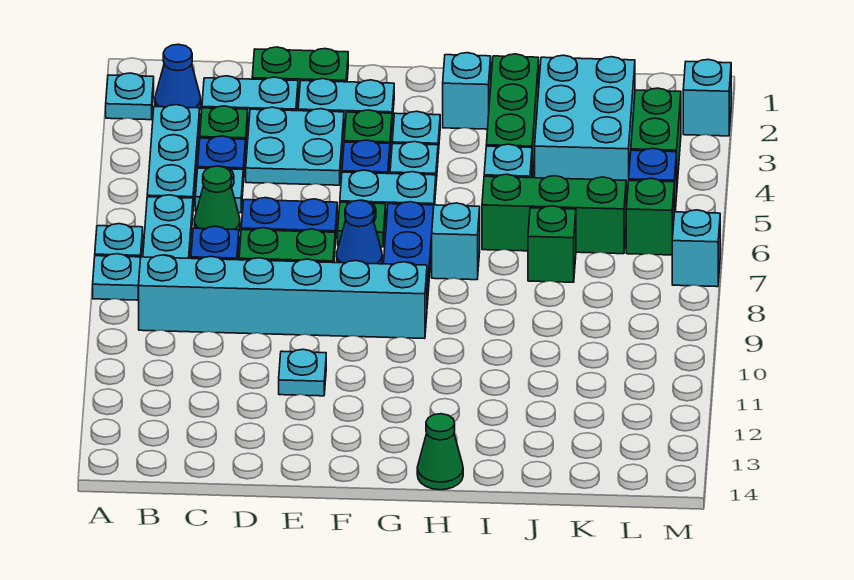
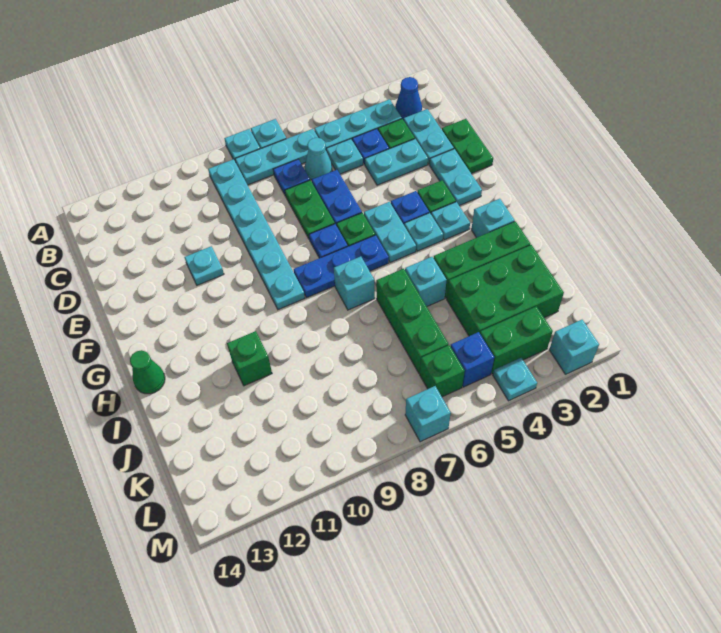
cyan plate A2 level 1 -> cyan plate M4 level 1
cyan brick B9:G9 level 1 -> cyan plate B9:G9 level 1
green cone C6 level 1 -> cyan cone C6 level 1
cyan plate D3:E4 level 1 -> cyan plate D3:D4 level 1
blue cone F7 level 1 -> blue plate F7 level 1
cyan brick J2:K4 level 1 -> green brick J2:K4 level 1
green brick J7 level 1 -> green brick I11 level 1

